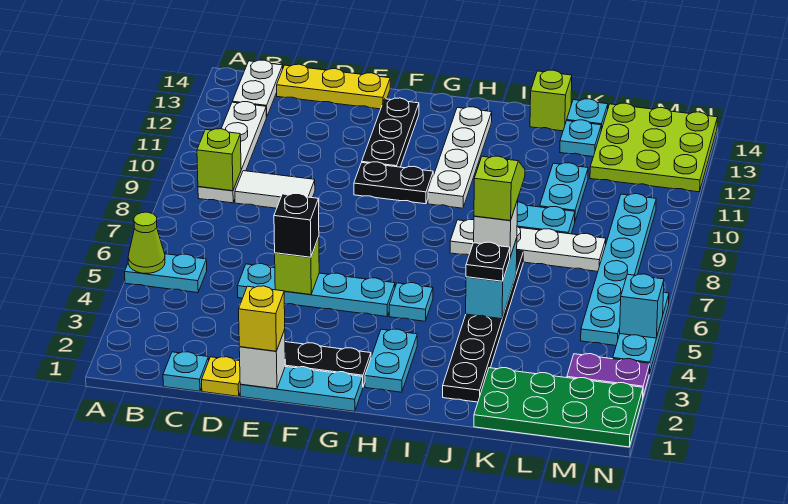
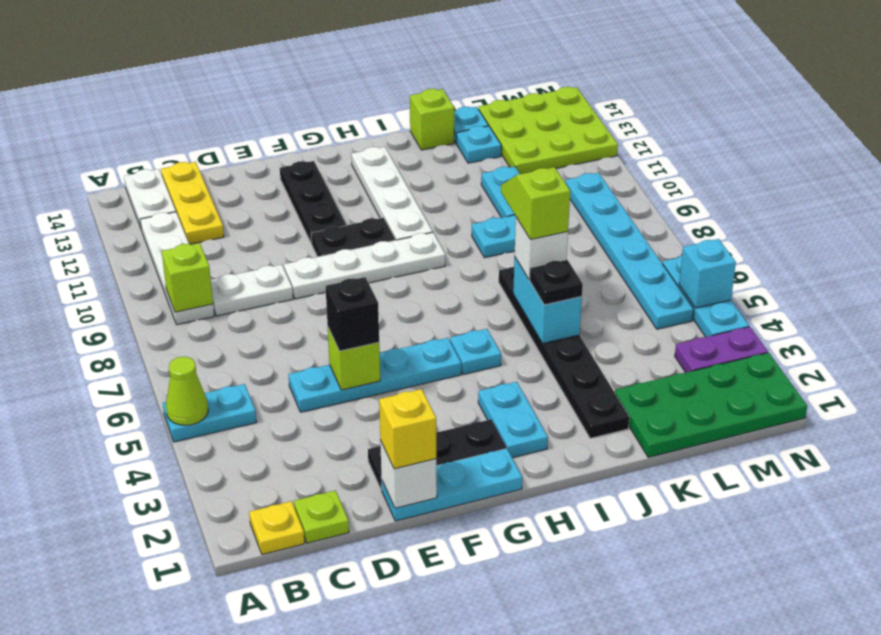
cyan plate C1 level 1 -> lime plate C1 level 1
white tile C9:D9 level 1 -> white plate C9:D9 level 1
yellow plate C14:E14 level 1 -> yellow plate C12:C14 level 1
yellow plate D1 level 1 -> yellow plate B1 level 1
white plate I8:L8 level 1 -> white plate E9:H9 level 1

